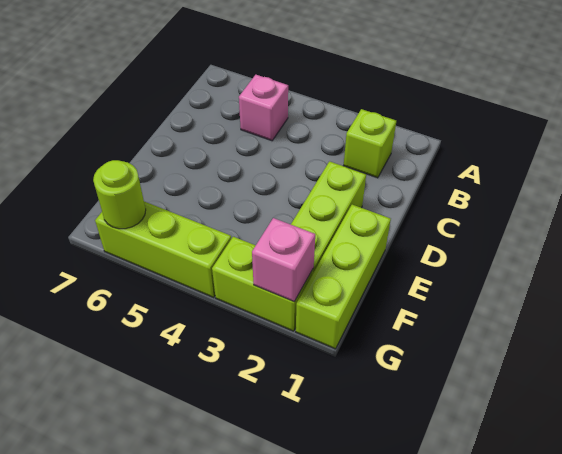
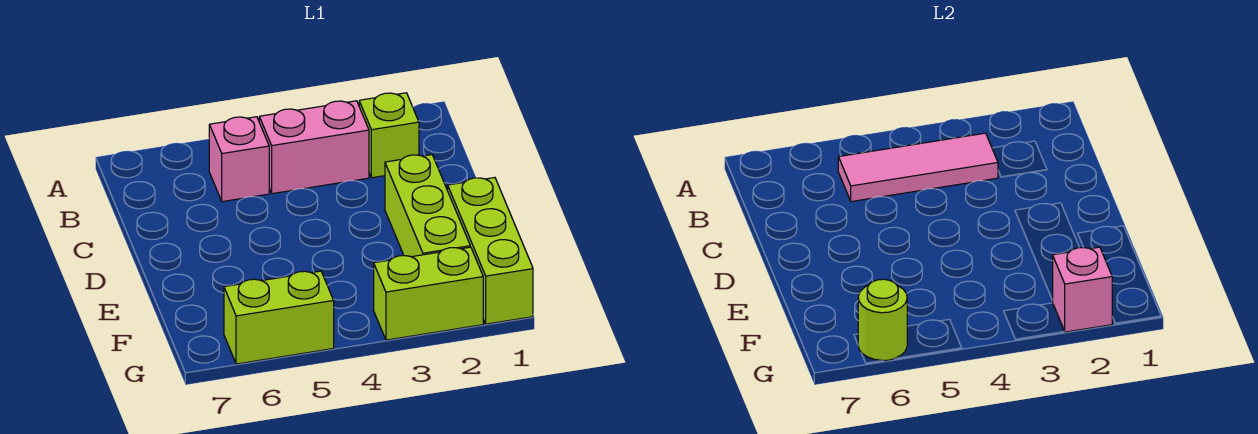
none -> pink brick B3:B4 level 1
none -> pink tile B3:B5 level 2
lime brick G4:G6 level 1 -> lime brick G5:G6 level 1

